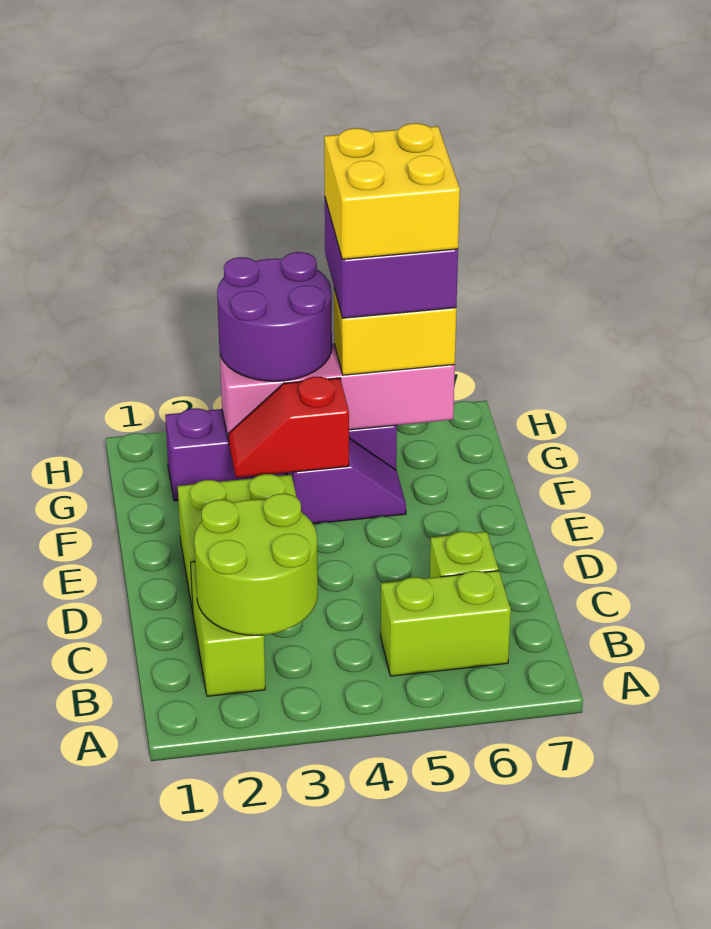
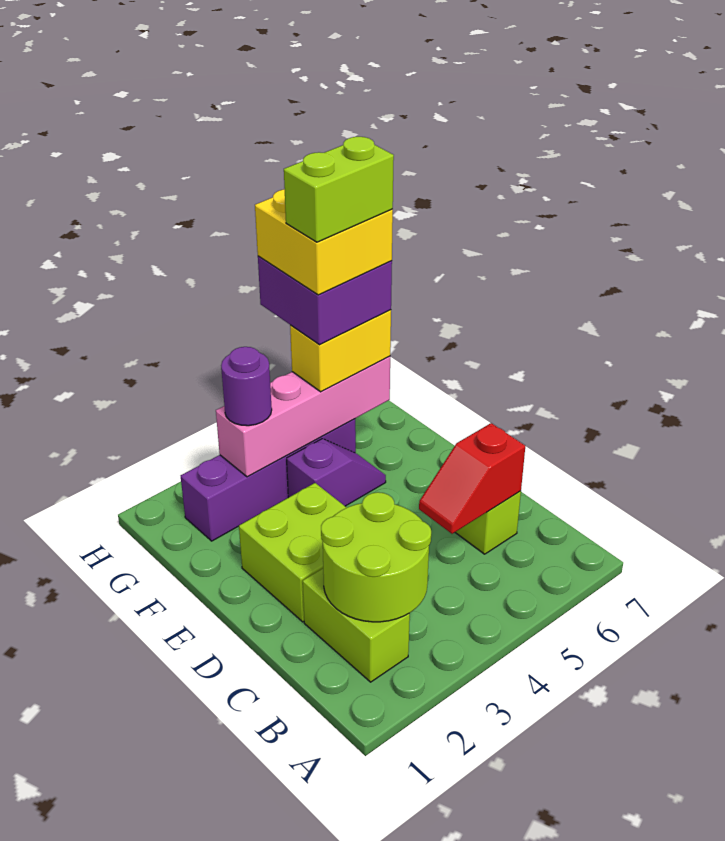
lime brick B5:B6 level 1 -> lime brick G5:G6 level 6
red slope F3:F4 level 2 top 4 -> red slope C5:C6 level 2 top 6
purple round brick G3:H4 level 3 -> purple round brick G3 level 3

